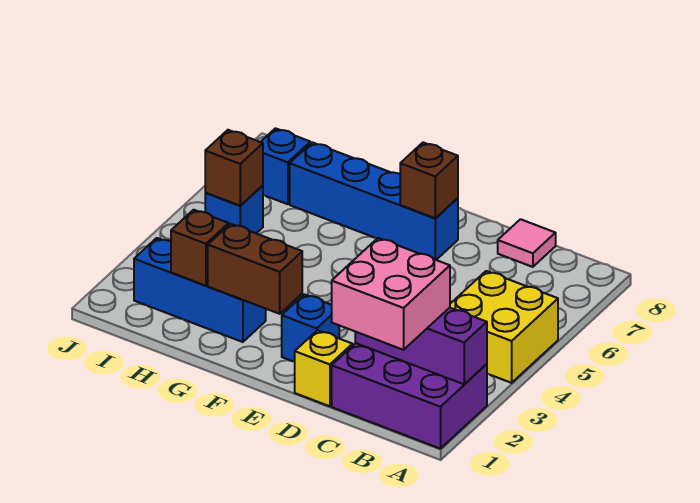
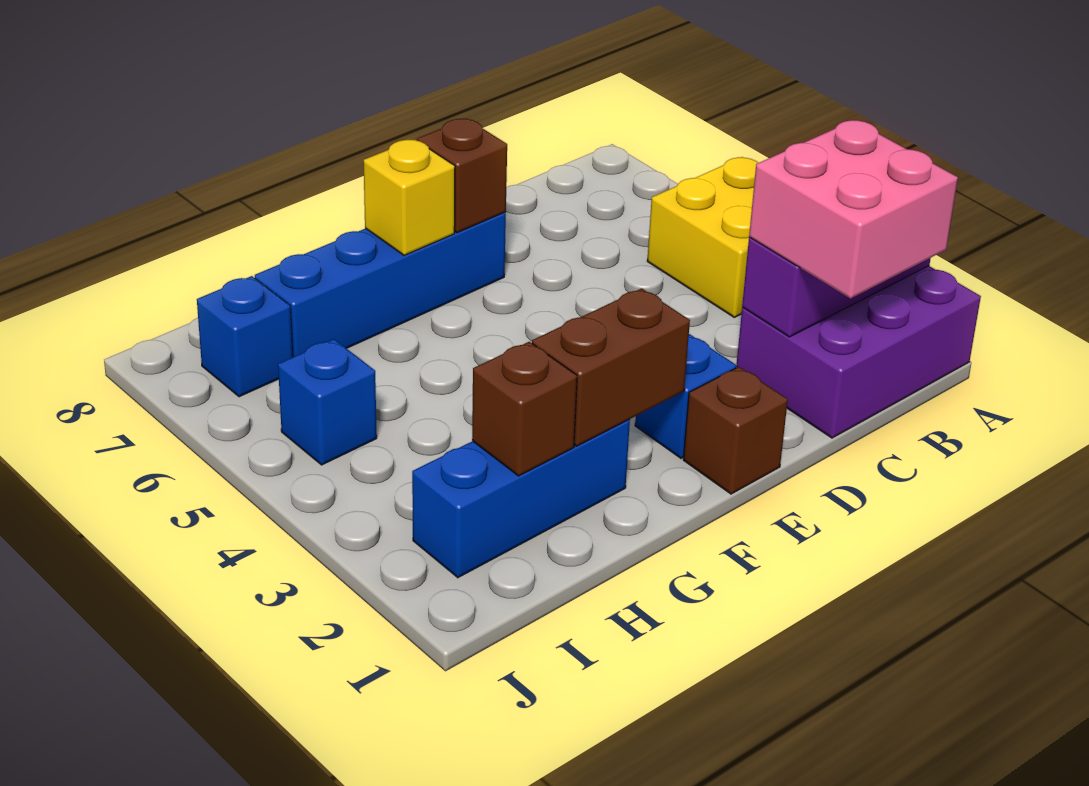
pink tile C8 level 1 -> none
yellow brick D1 level 1 -> yellow brick F7 level 2
brown brick I5 level 2 -> brown brick E1 level 1

